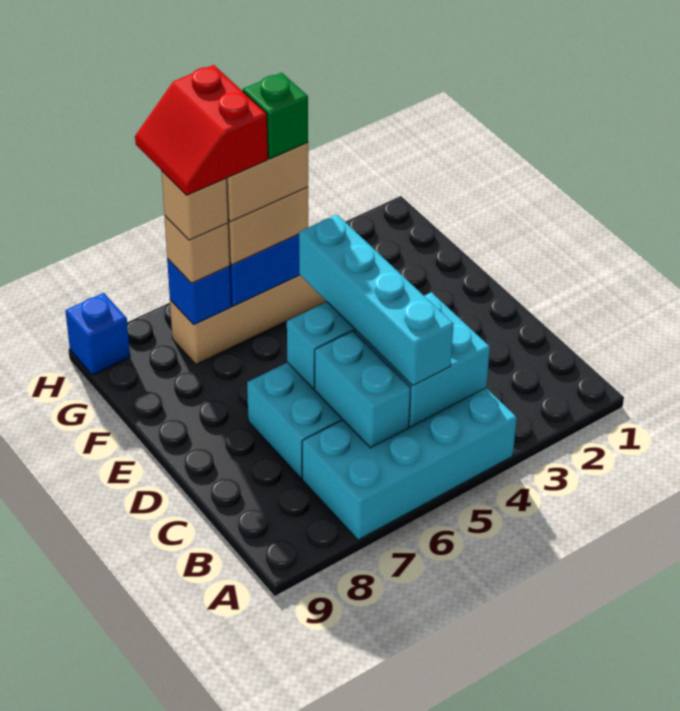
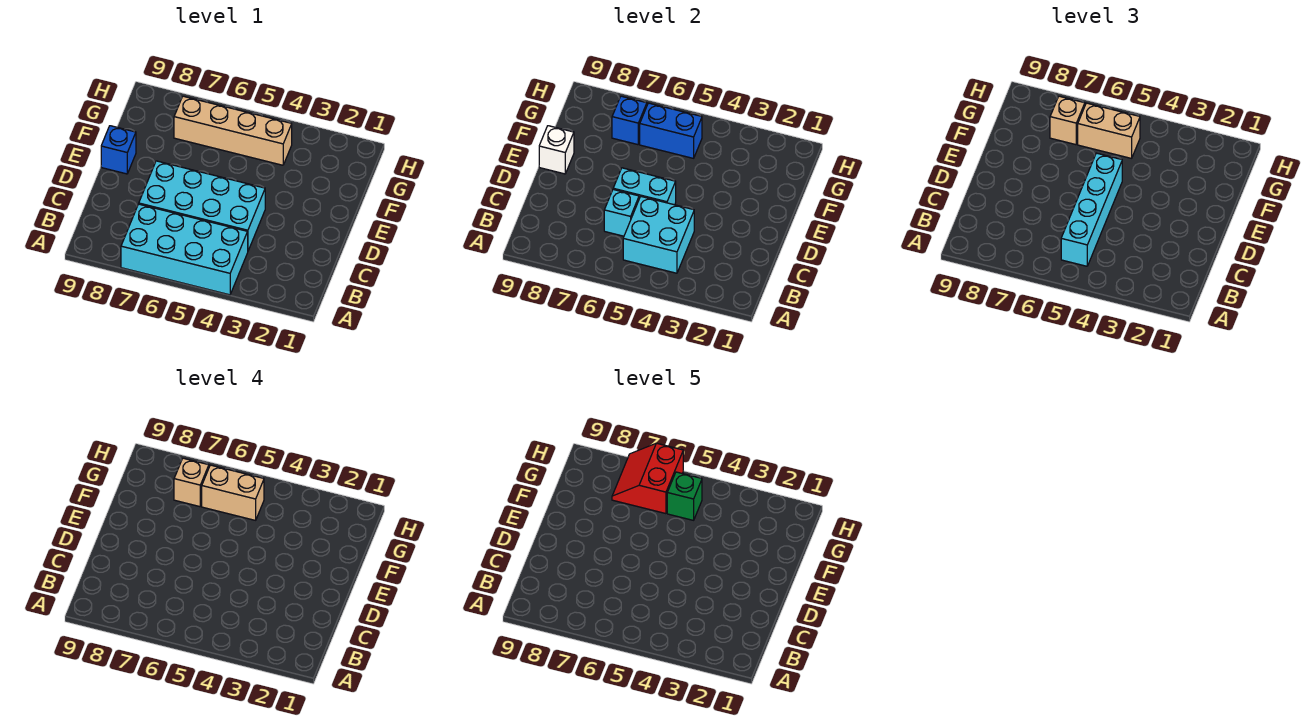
cyan brick B6:C6 level 2 -> cyan brick C6 level 2
none -> white brick E9 level 2
blue brick H9 level 1 -> blue brick E9 level 1

